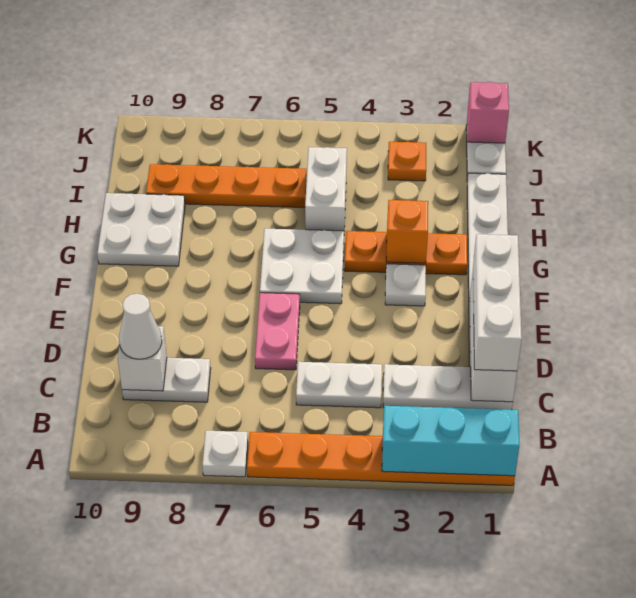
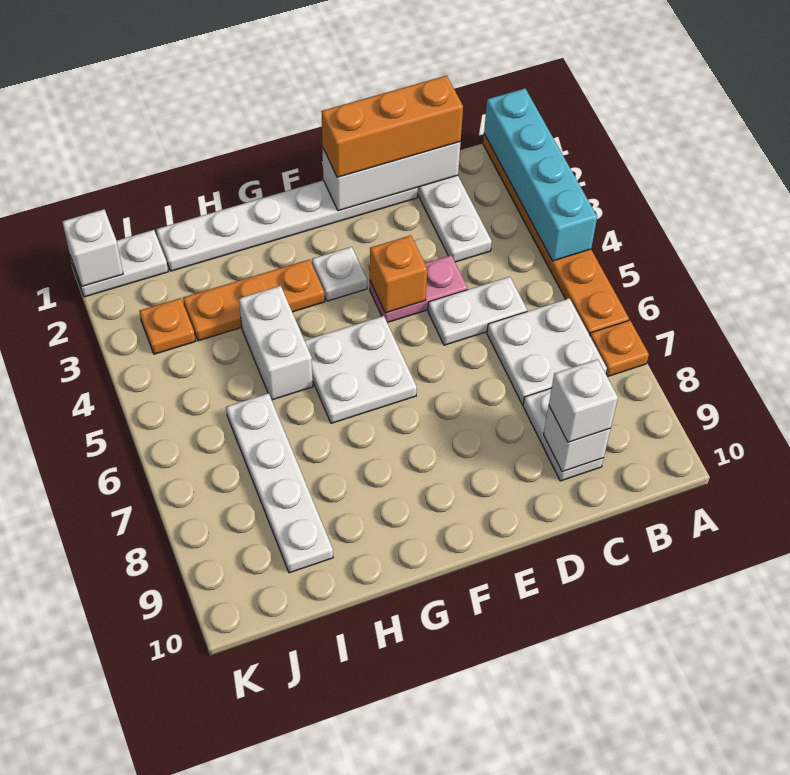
cyan brick A1:A3 level 2 -> cyan brick A1:A4 level 2
white plate A7 level 1 -> orange plate A7 level 1
white brick C1:E1 level 3 -> orange brick C1:E1 level 3
white plate C4:C5 level 1 -> white plate C5:D5 level 1
white cone C9 level 3 -> white brick C9 level 3
pink plate D6:E6 level 1 -> pink plate D4:E4 level 1
orange plate G2:G4 level 1 -> orange plate G3:I3 level 1
orange brick G3 level 2 -> orange brick E4 level 2
white plate G9:H10 level 1 -> white plate B6:C7 level 1
white brick H5:I5 level 1 -> white brick H4:H5 level 1
orange plate I6:I9 level 1 -> white plate I6:I9 level 1
pink brick K1 level 2 -> white brick K1 level 2

